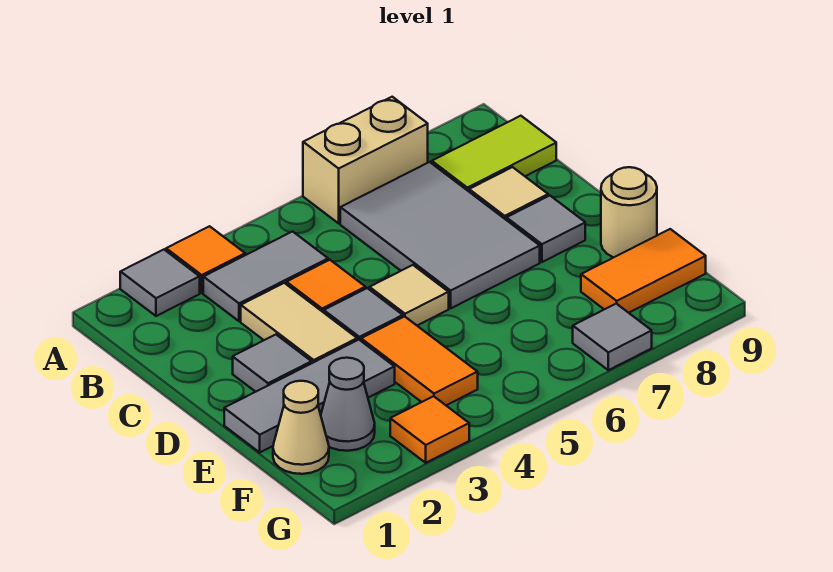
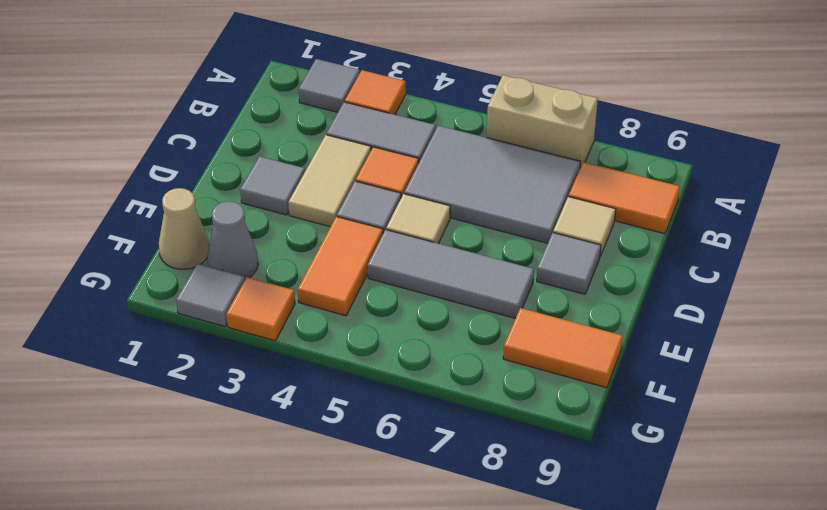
grey tile B6:D7 level 1 -> grey tile B5:C7 level 1
lime tile B8:B9 level 1 -> orange tile B8:B9 level 1
grey tile E1:E3 level 1 -> grey tile E5:E7 level 1
tan round brick E9 level 1 -> none
grey tile G7 level 1 -> grey tile G2 level 1

